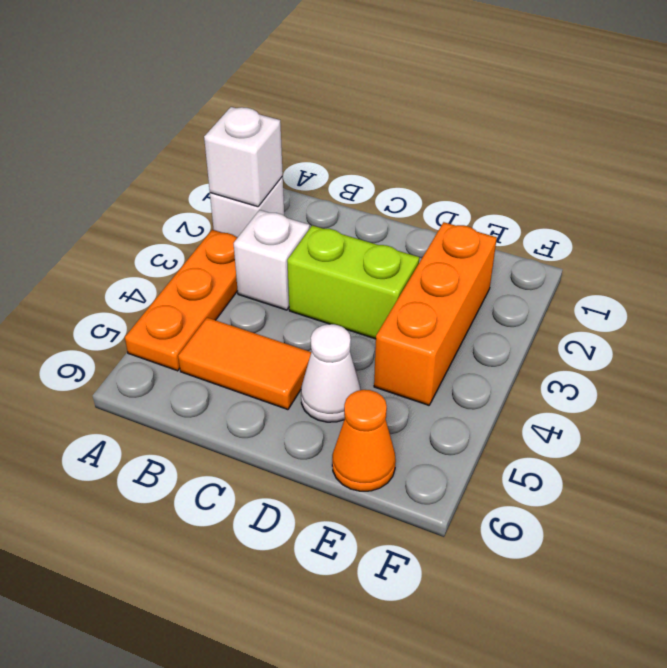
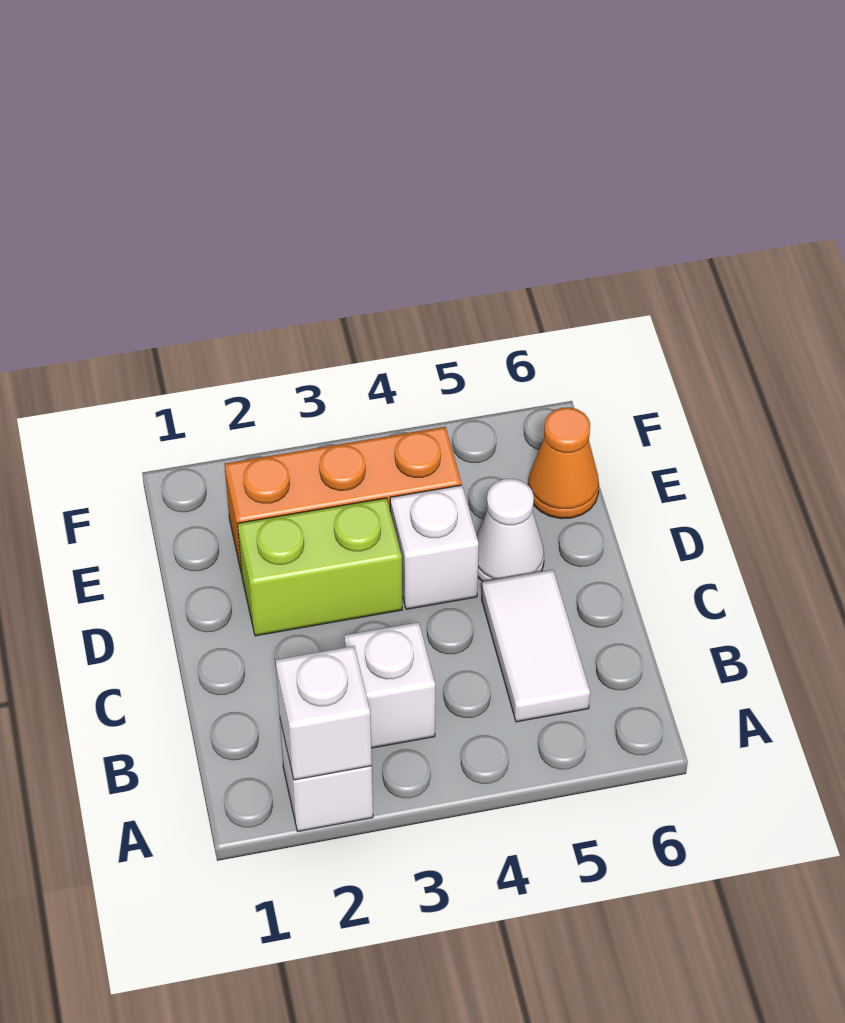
orange plate A3:A5 level 1 -> none
orange tile B5:C5 level 1 -> white tile B5:C5 level 1
lime brick C3:D3 level 1 -> lime brick D2:D3 level 1
none -> white brick D4 level 1

